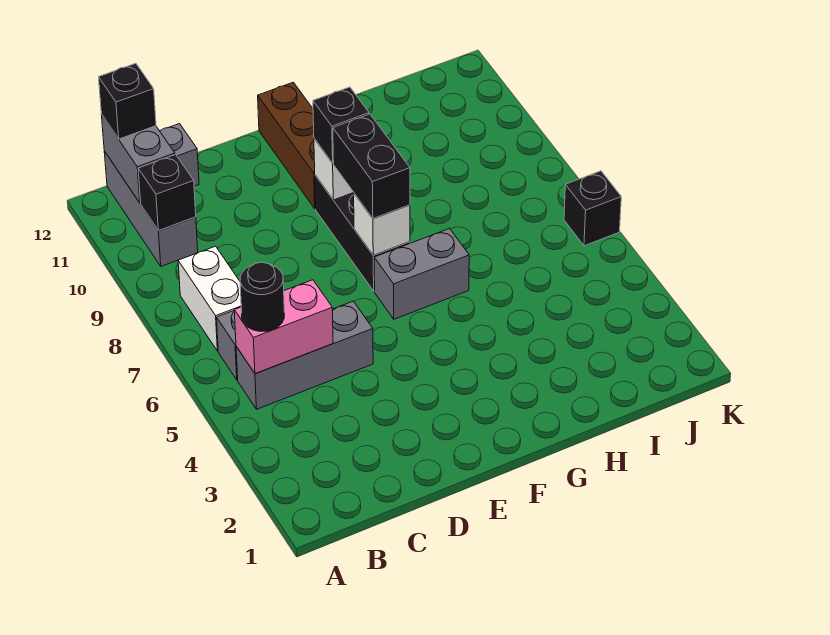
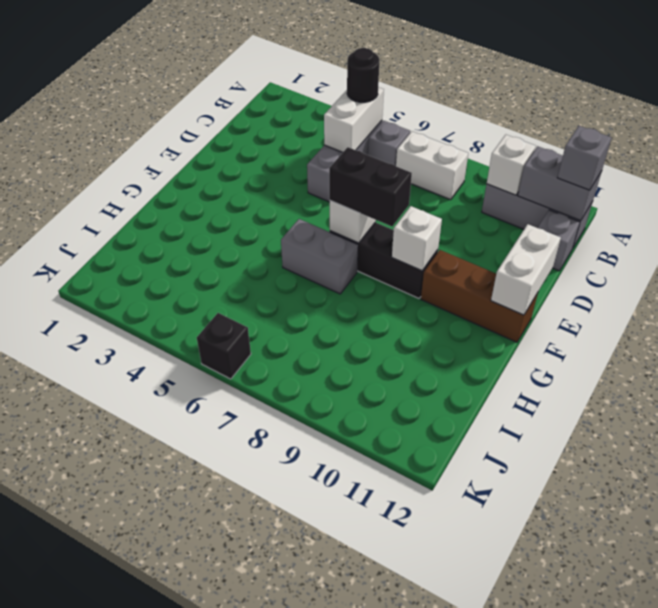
pink brick B5:C5 level 2 -> white brick B5:C5 level 2
black brick B10 level 2 -> white brick B10 level 2
black brick B12 level 3 -> grey brick B12 level 3
none -> white brick E12:F12 level 2
grey brick F6:G6 level 1 -> grey brick G6:G7 level 1
black brick F9 level 3 -> none

